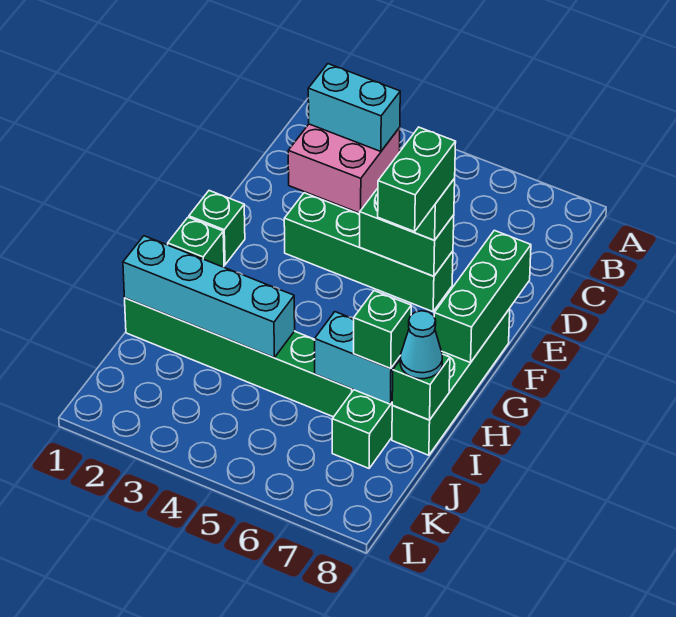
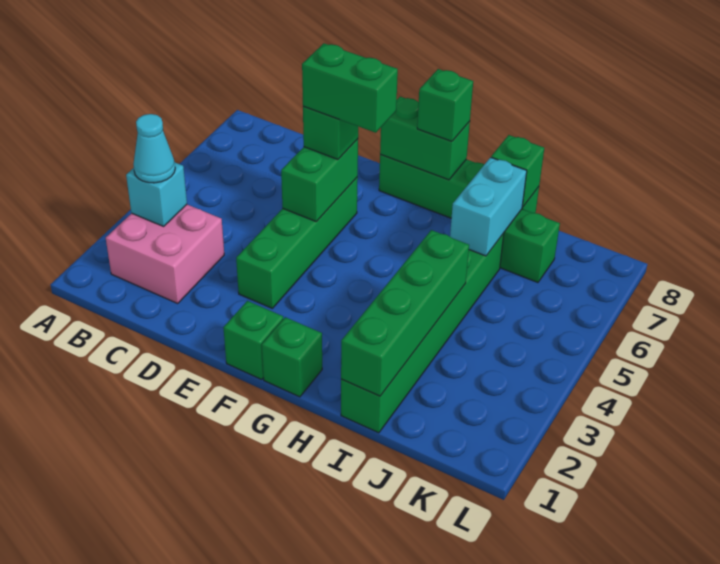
cyan brick B2:B3 level 2 -> cyan brick B3 level 2
green brick E8:G8 level 2 -> green brick F8:G8 level 2
cyan brick I1:I4 level 2 -> green brick I1:I4 level 2
green brick I7 level 3 -> green brick G8 level 3
cyan cone I8 level 3 -> cyan cone B3 level 3

